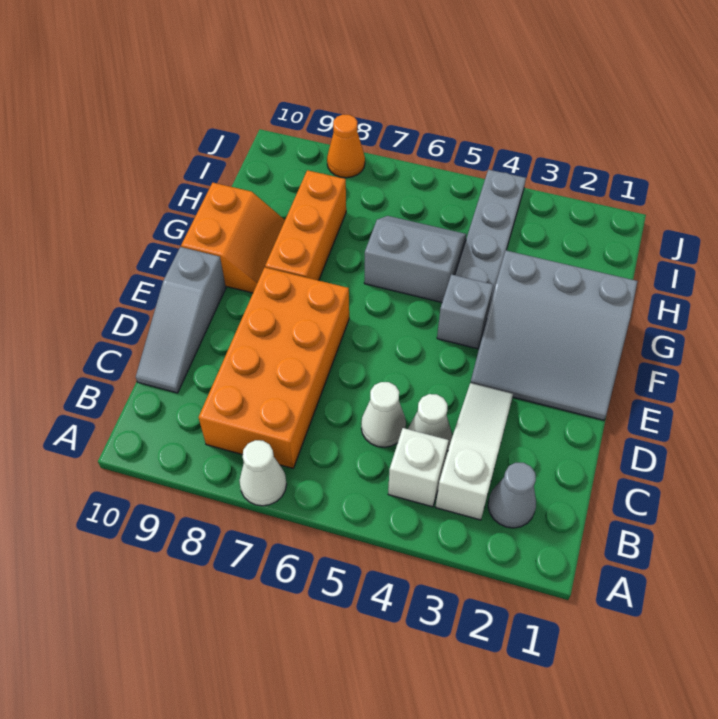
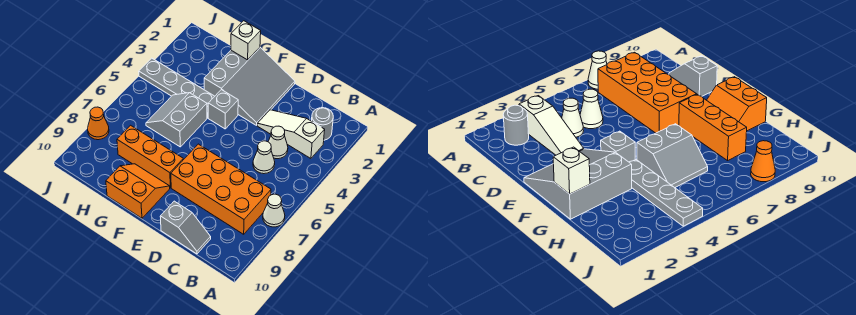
grey cone B2 level 1 -> grey round brick B2 level 1
white brick B4 level 1 -> white brick G1 level 2
grey slope C10:E10 level 1 top E -> grey slope C10:D10 level 1 top D

